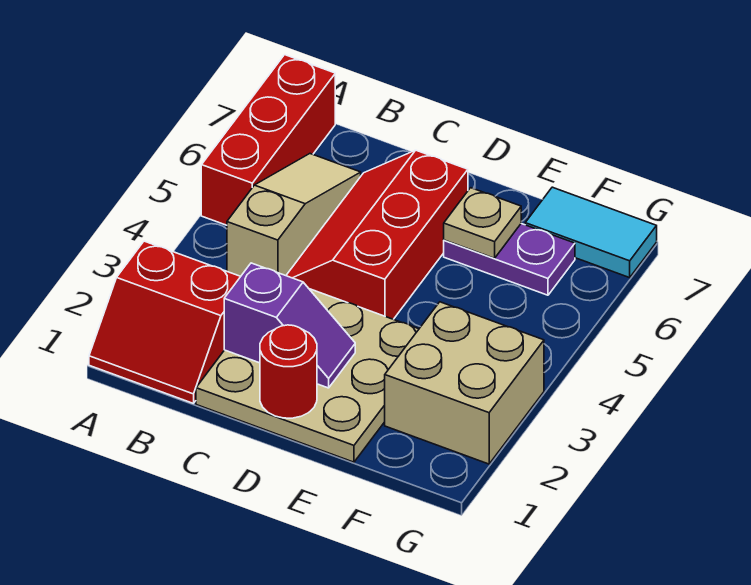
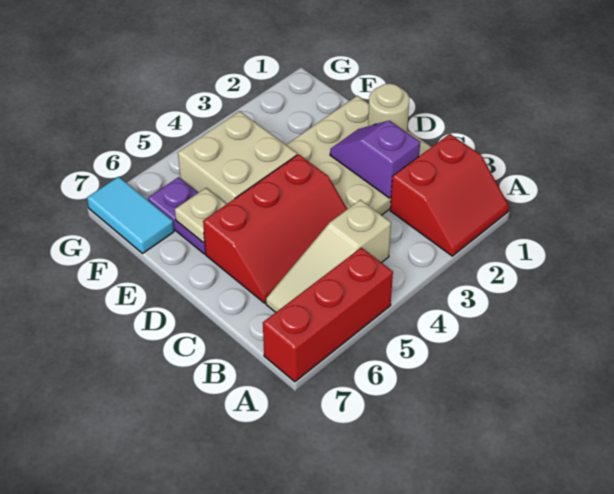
red slope A1:B2 level 1 top 2 -> red slope A1:B2 level 1 top B
red round brick D1 level 2 -> tan round brick D1 level 2
tan brick F2:G3 level 1 -> tan brick E4:F5 level 1

